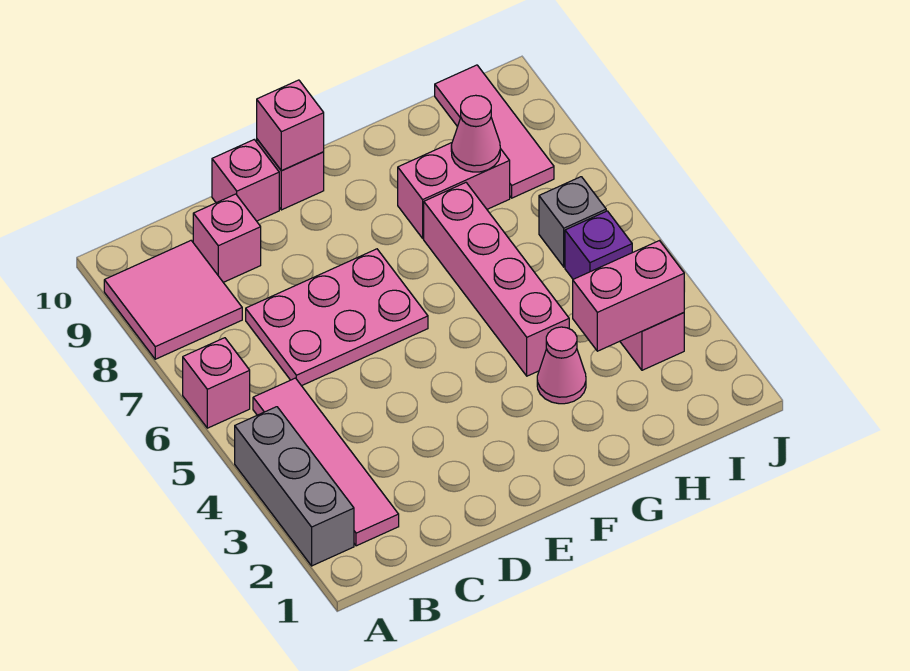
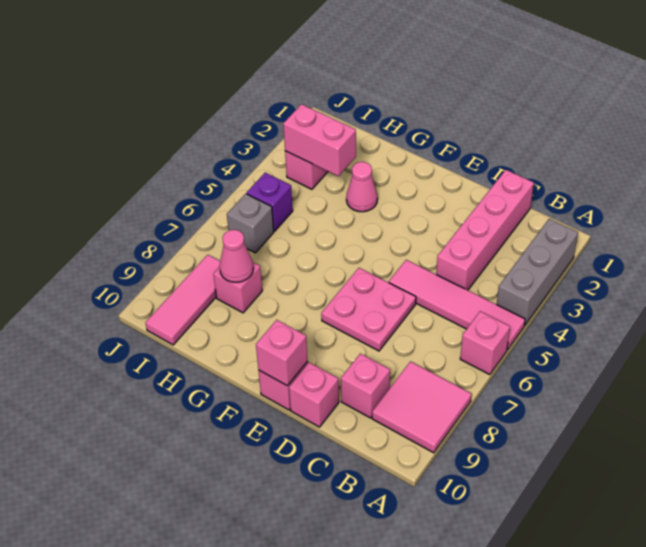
pink tile B2:B5 level 1 -> pink tile A5:D5 level 1
pink plate C6:E7 level 1 -> pink plate D6:E7 level 1
pink brick G4:G7 level 1 -> pink brick C1:C4 level 1
pink brick G8:H8 level 1 -> pink brick H8 level 1

